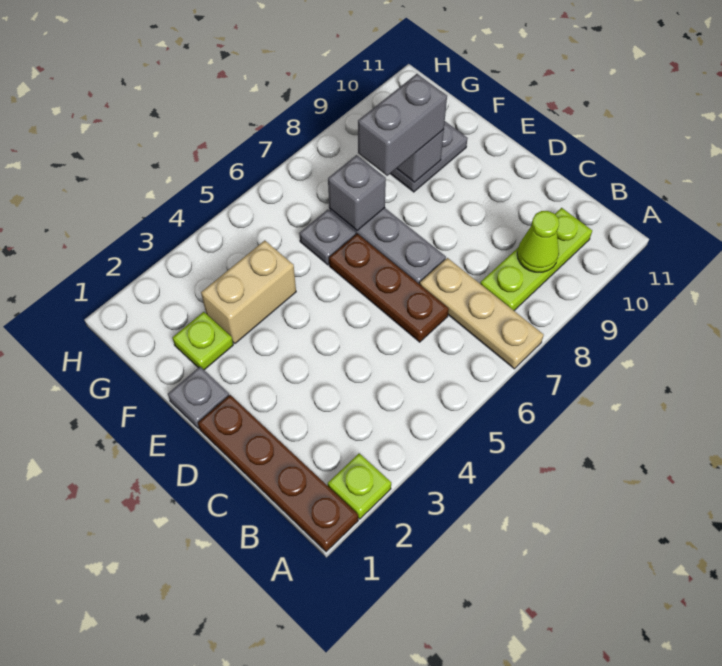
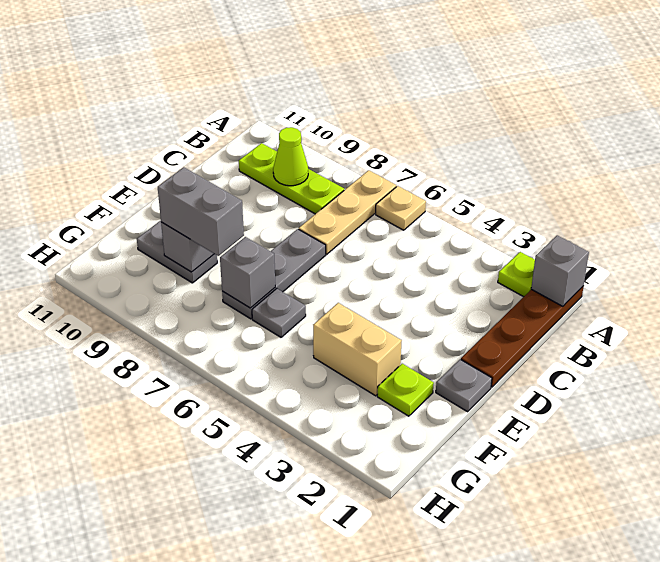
none -> grey brick A1 level 2
none -> tan plate A6 level 1
brown plate C6:E6 level 1 -> none

